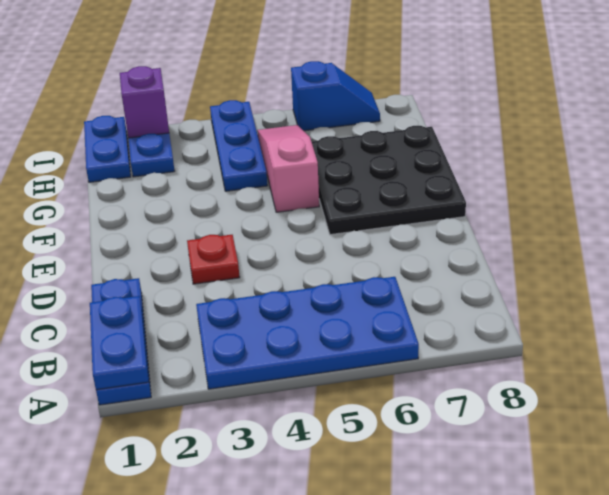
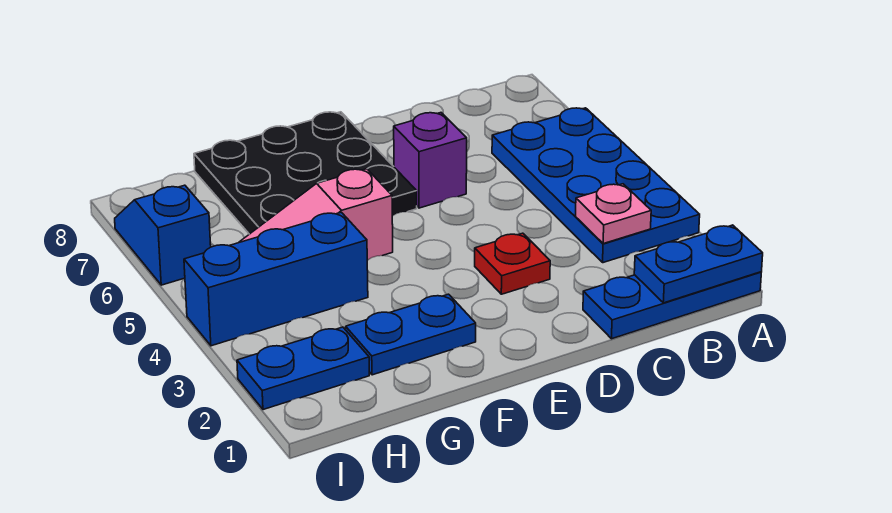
none -> pink plate B3 level 2
blue plate G4:I4 level 1 -> blue brick G4:I4 level 1
blue plate H1:I1 level 1 -> blue plate F2:G2 level 1
purple brick I2 level 2 -> purple brick D6 level 1

